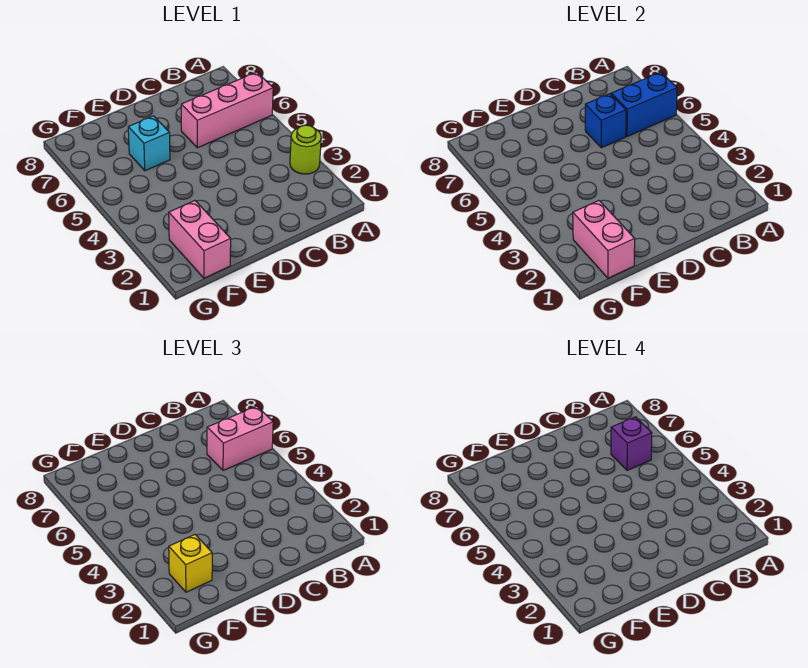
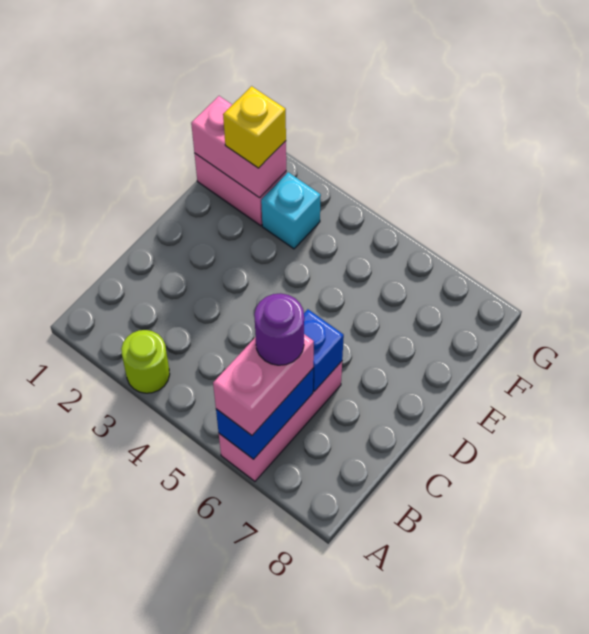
purple brick B6 level 4 -> purple round brick B6 level 4
cyan brick E6 level 1 -> cyan brick F3 level 1

